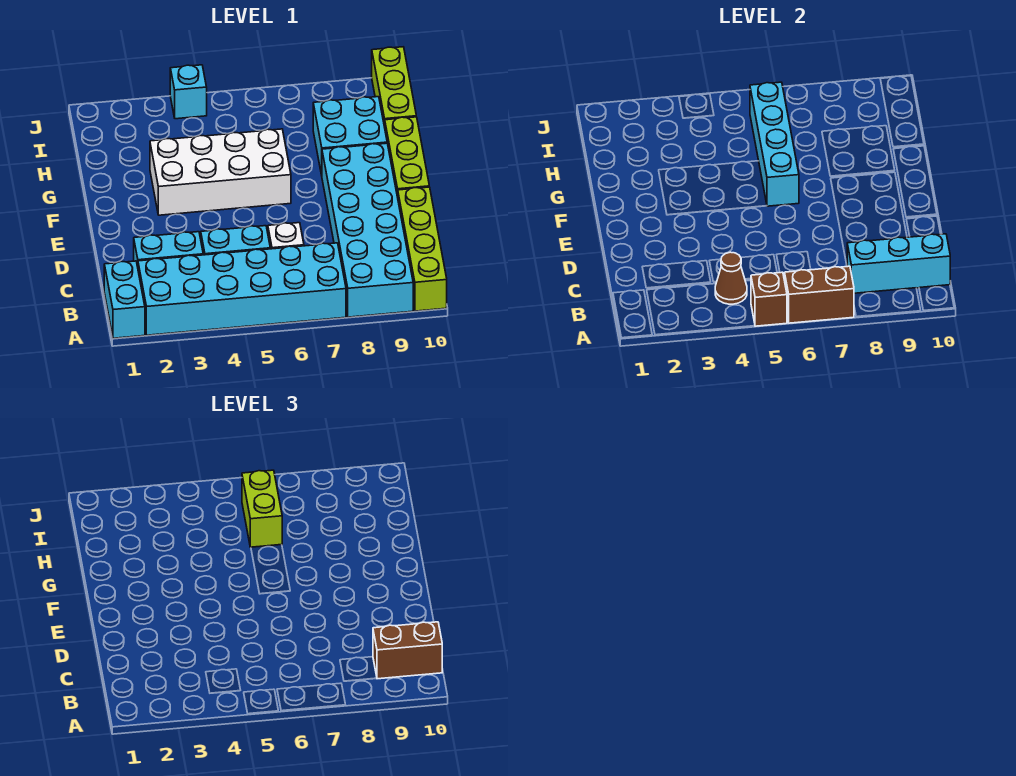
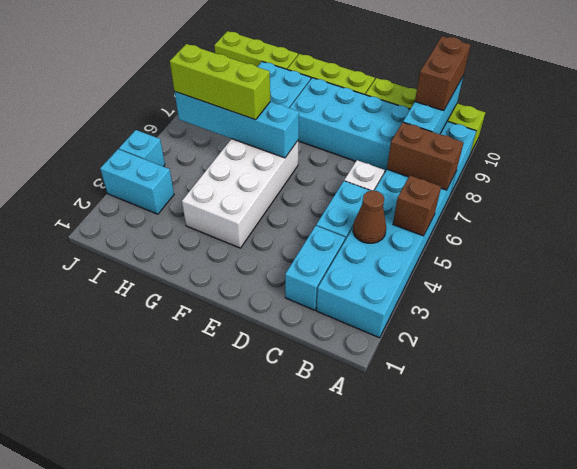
cyan brick A1:B1 level 1 -> cyan brick I3:J3 level 1
brown brick A6:A7 level 2 -> brown brick A7:B7 level 2
lime brick H6:I6 level 3 -> lime brick G6:I6 level 3

